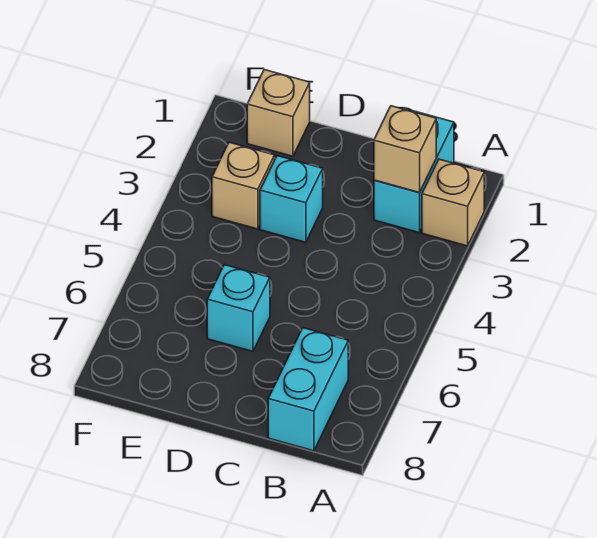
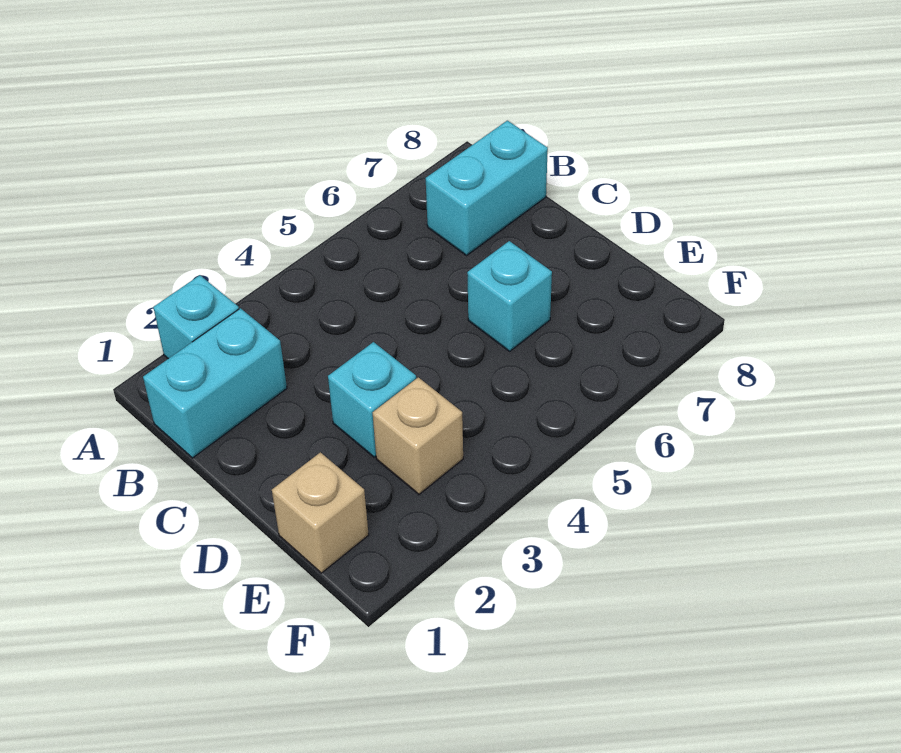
tan brick A2 level 1 -> cyan brick A2 level 1
tan brick B2 level 2 -> none

